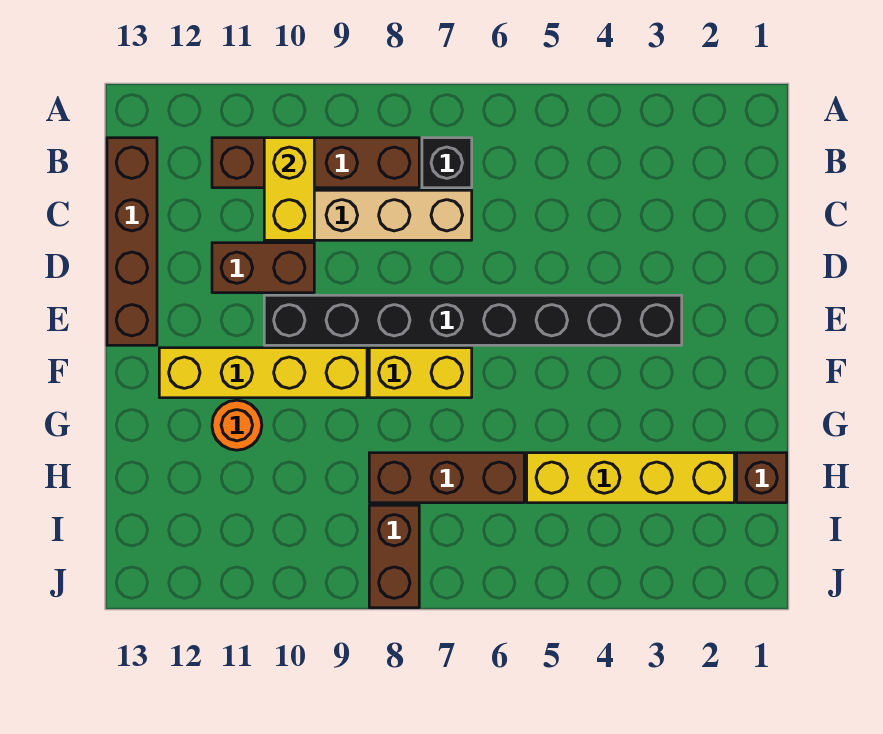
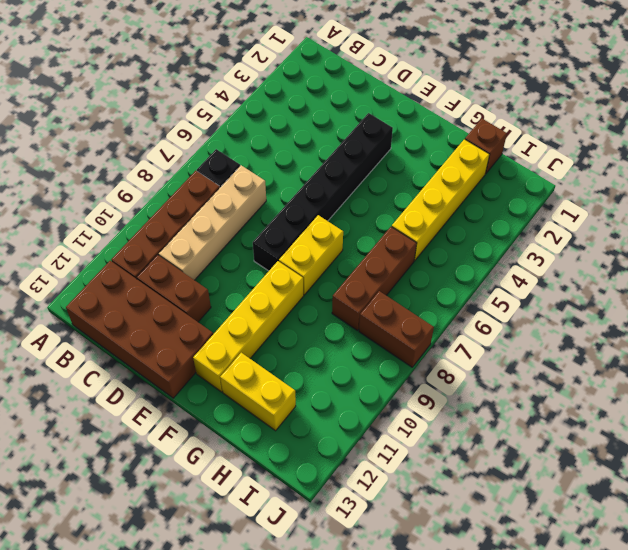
yellow brick B10:C10 level 2 -> yellow brick G12:H12 level 1
brown brick B13:E13 level 1 -> brown brick B12:E13 level 1
brown brick D10:D11 level 1 -> brown brick C11:D11 level 1
black brick E3:E10 level 1 -> black brick E3:E8 level 1
orange round brick G11 level 1 -> none

